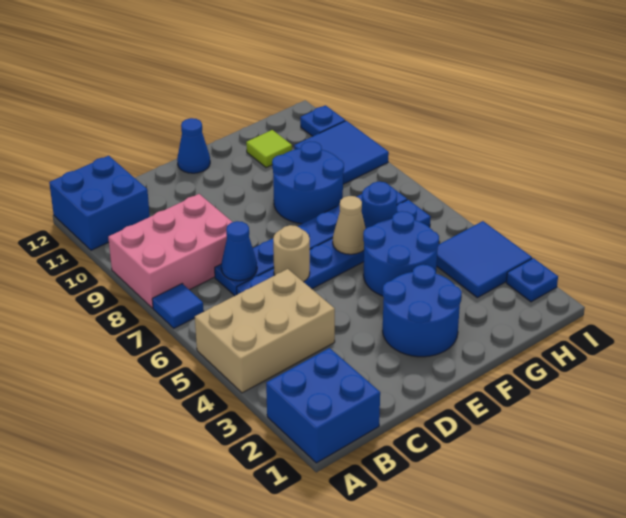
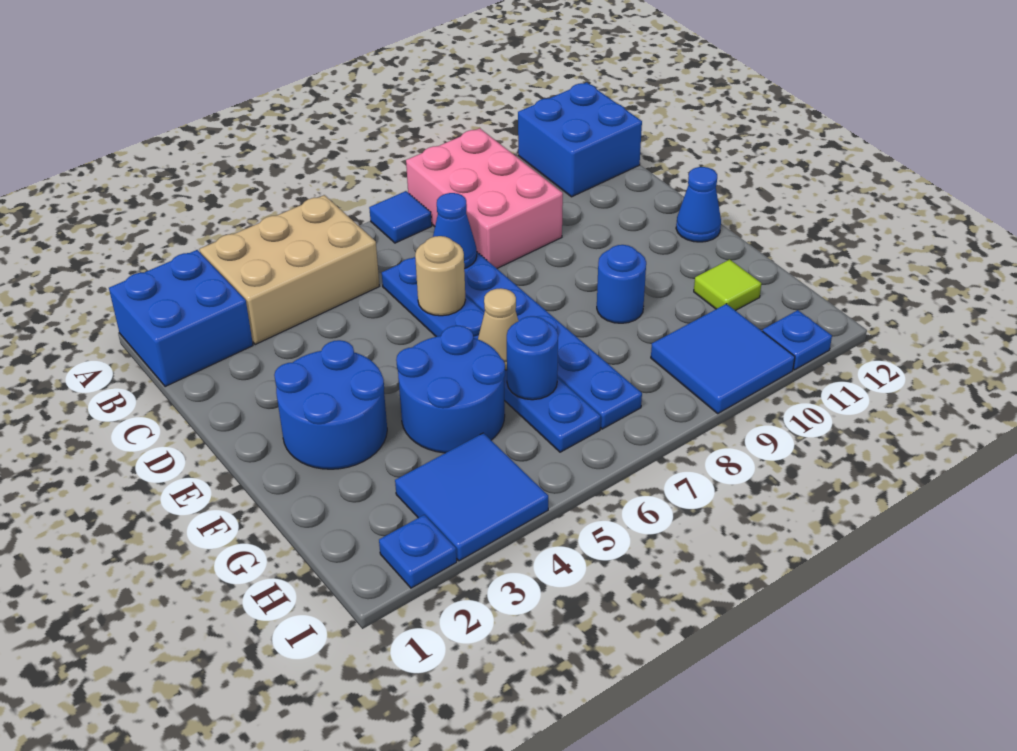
tan brick A4:C5 level 1 -> tan brick A3:B5 level 1
blue round brick F8:G9 level 1 -> blue round brick F9 level 1

